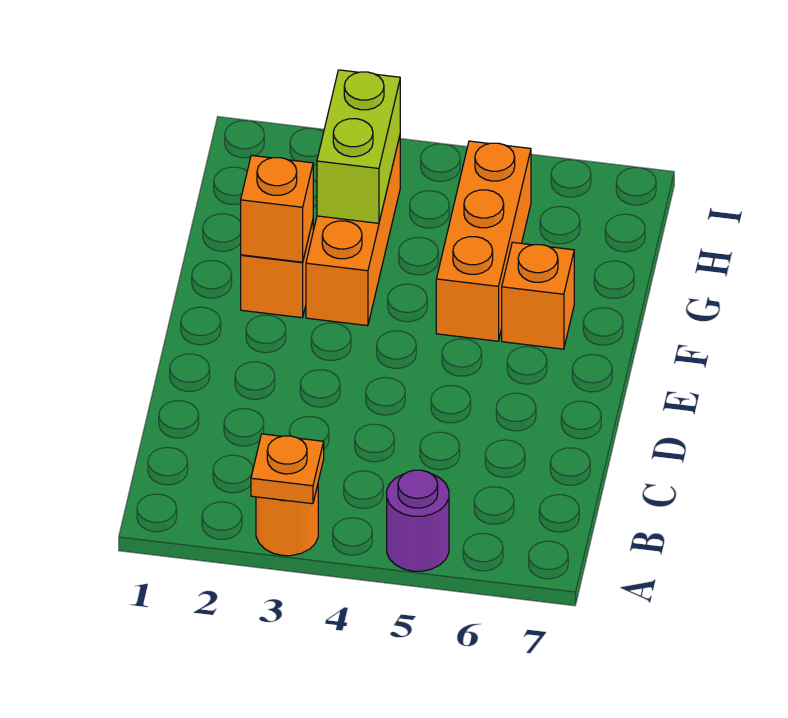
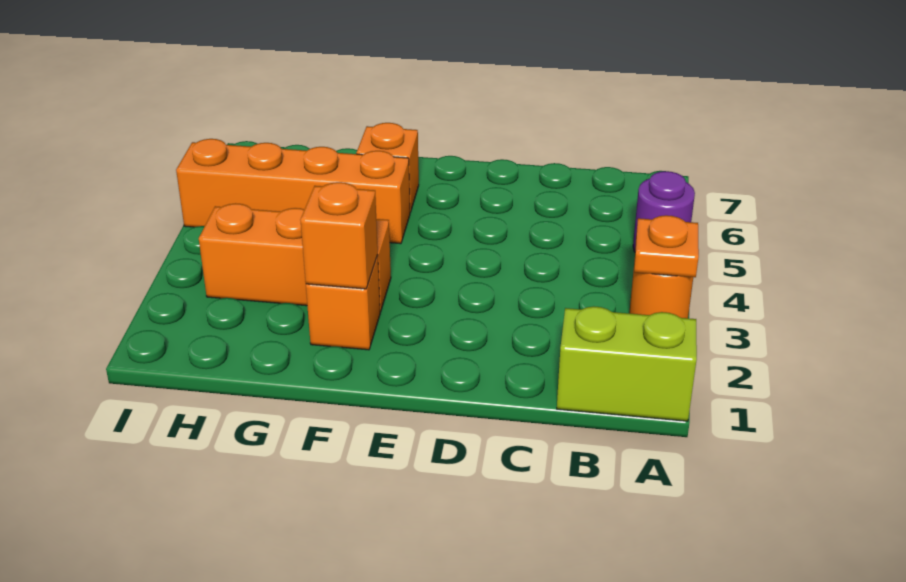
orange brick F5:H5 level 1 -> orange brick F5:I5 level 1
lime brick G3:H3 level 2 -> lime brick A1:B1 level 1

